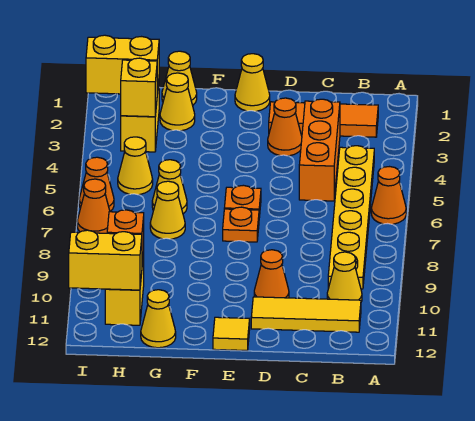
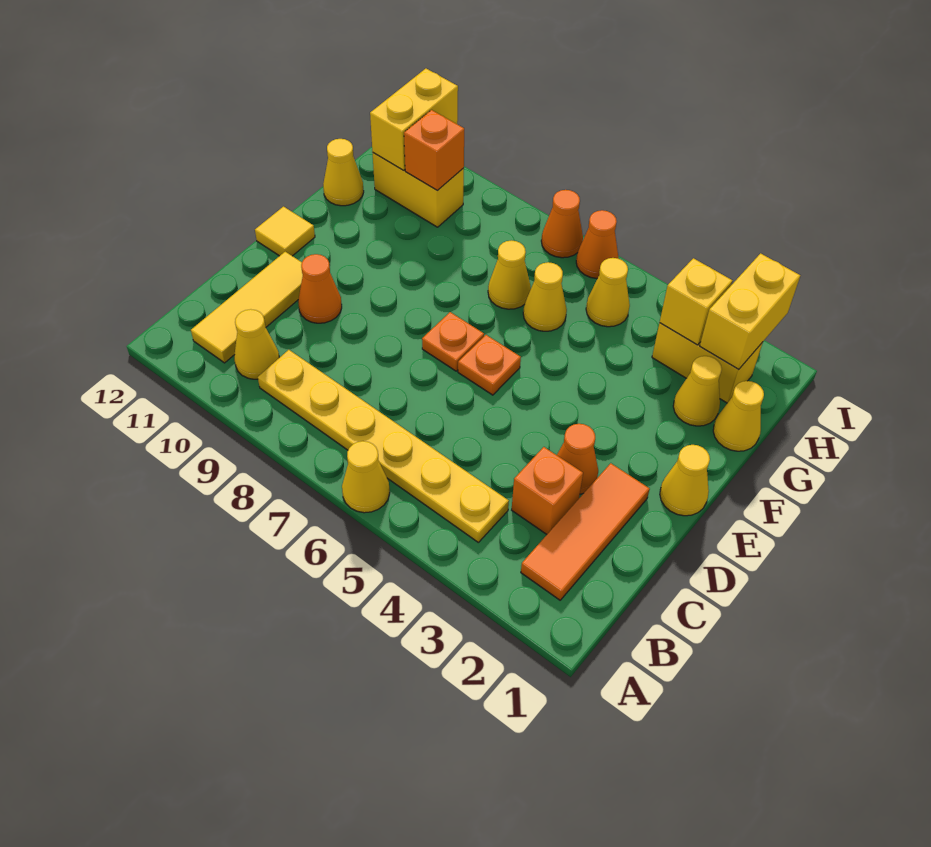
orange cone A6 level 1 -> yellow cone A6 level 1
orange brick C3:C5 level 1 -> orange brick C3 level 1

